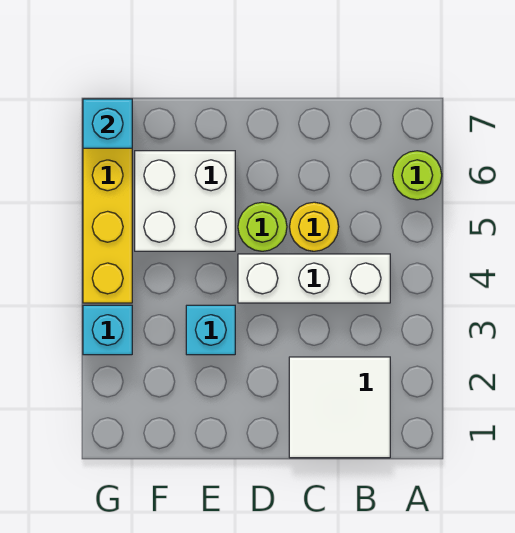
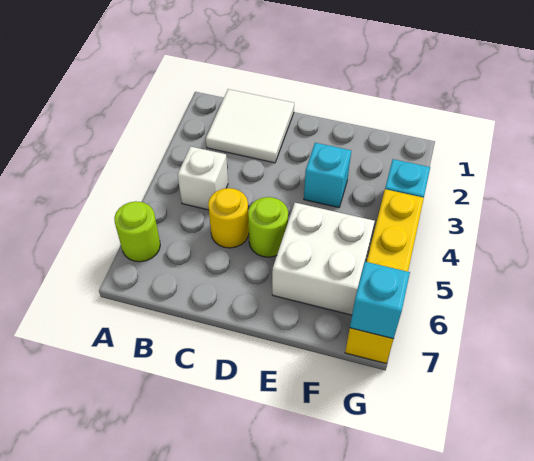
white brick B4:D4 level 1 -> white brick B4 level 1

